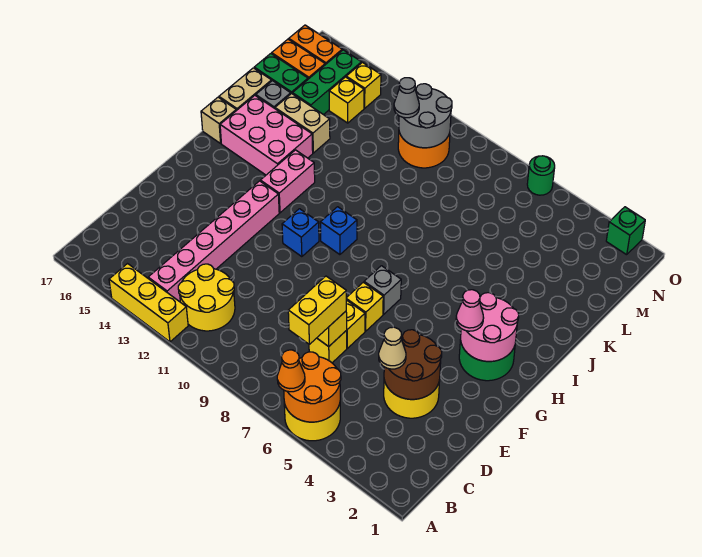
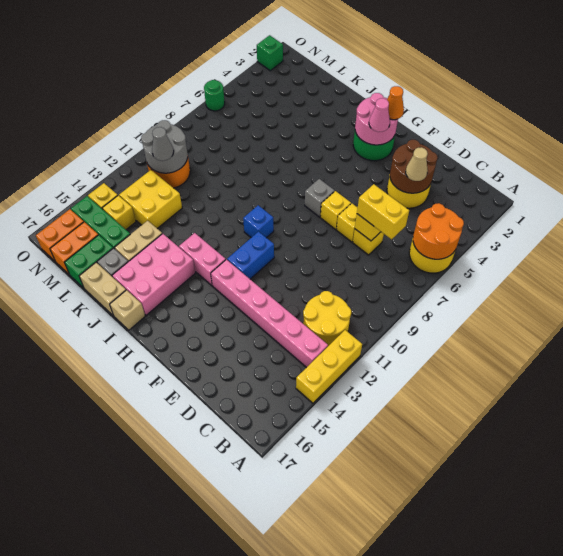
orange cone A6 level 3 -> orange cone G2 level 3
blue brick G11 level 1 -> blue brick G11:G12 level 1
none -> yellow brick L12:M13 level 1

